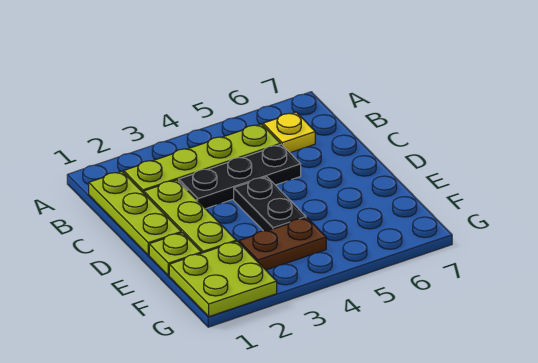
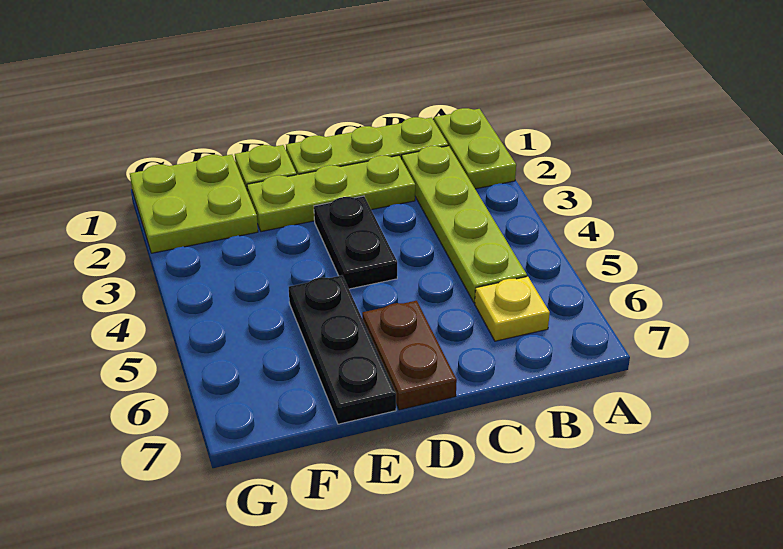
none -> lime plate A1:A2 level 1
black plate C3:C5 level 1 -> black plate E5:E7 level 1
black plate D4:E4 level 1 -> black plate D3:D4 level 1
brown plate F3:F4 level 1 -> brown plate D6:D7 level 1

